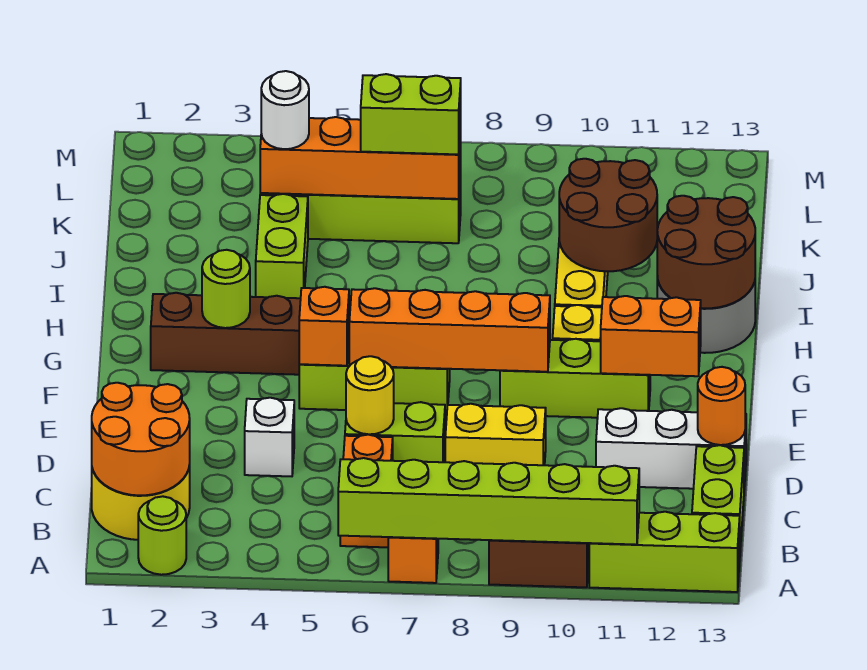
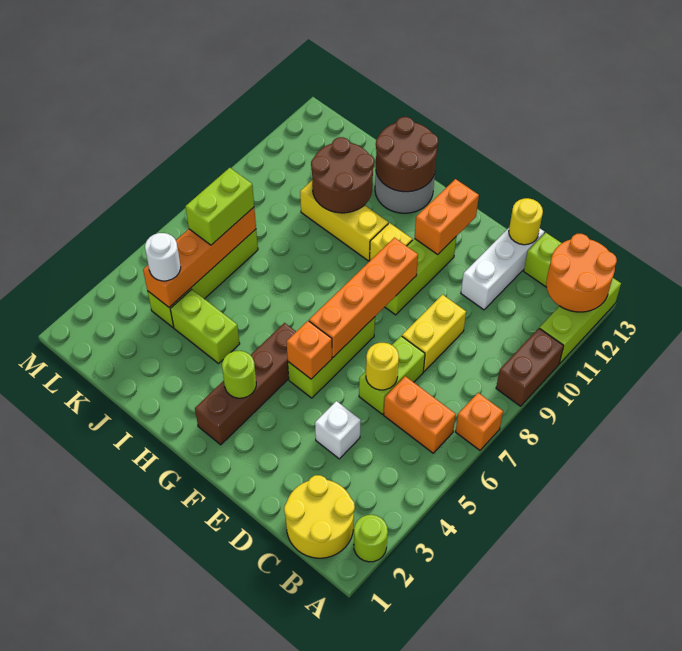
lime brick A6:A11 level 2 -> none
orange round brick B1:C2 level 2 -> orange round brick A12:B13 level 2
orange round brick D13 level 2 -> yellow round brick D13 level 2

